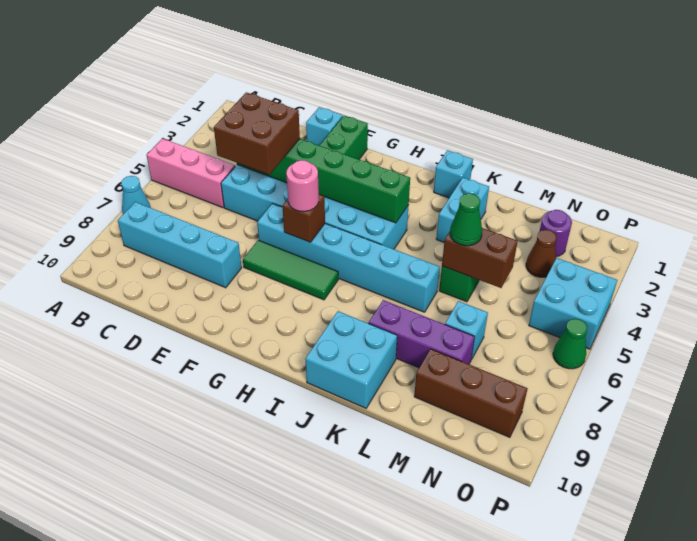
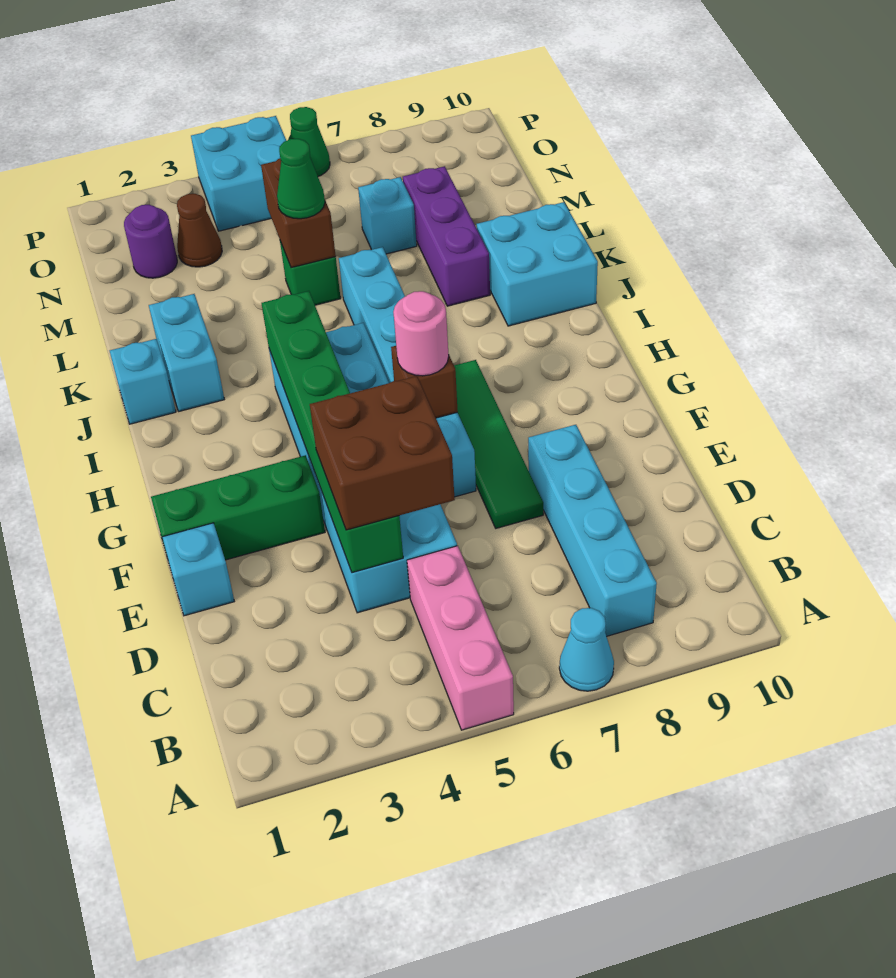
green tile F7:H7 level 1 -> green tile E7:H7 level 1
cyan brick K2:K3 level 1 -> cyan brick J2:K2 level 1
brown brick M9:O9 level 1 -> none

